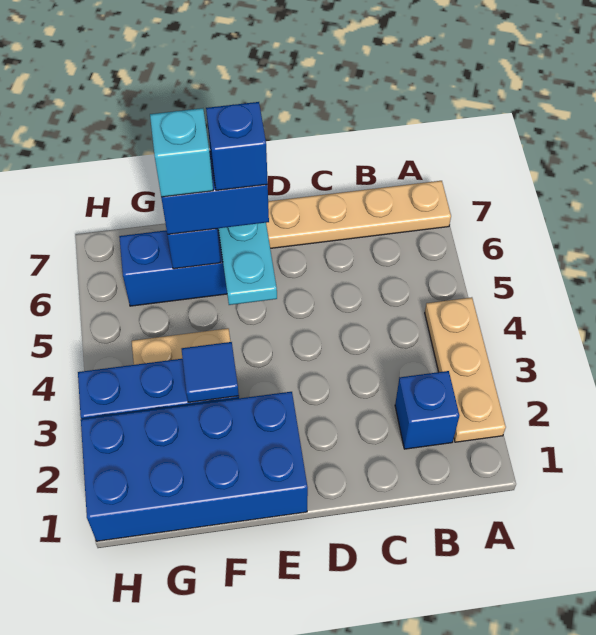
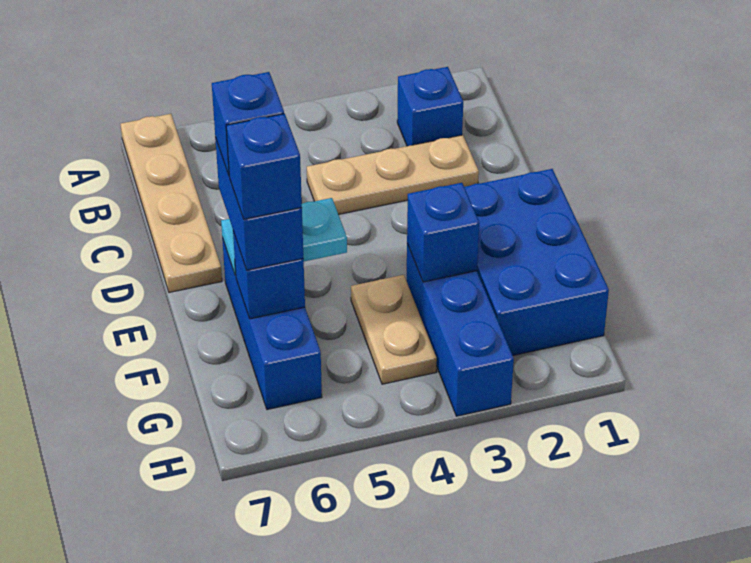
tan plate A2:A4 level 1 -> tan plate C2:C4 level 1
blue brick E1:H2 level 1 -> blue brick E1:G2 level 1
blue tile F3 level 2 -> blue brick F3 level 2
cyan brick F6 level 4 -> blue brick F6 level 4

